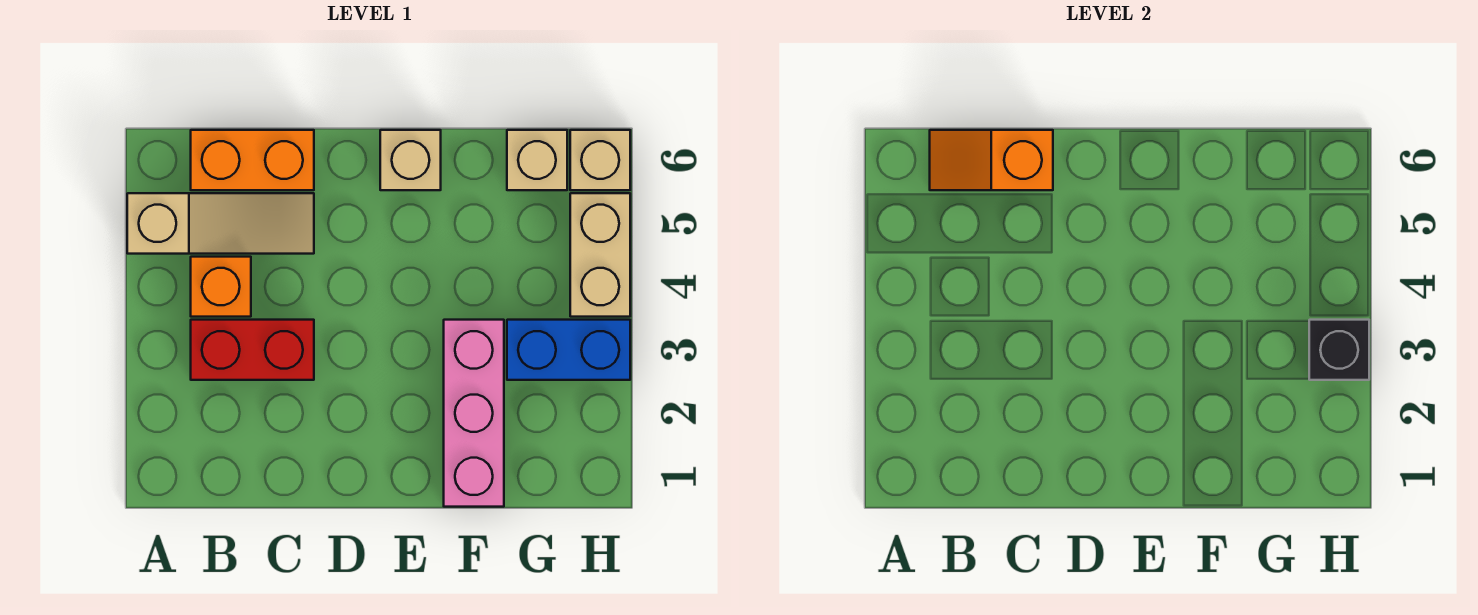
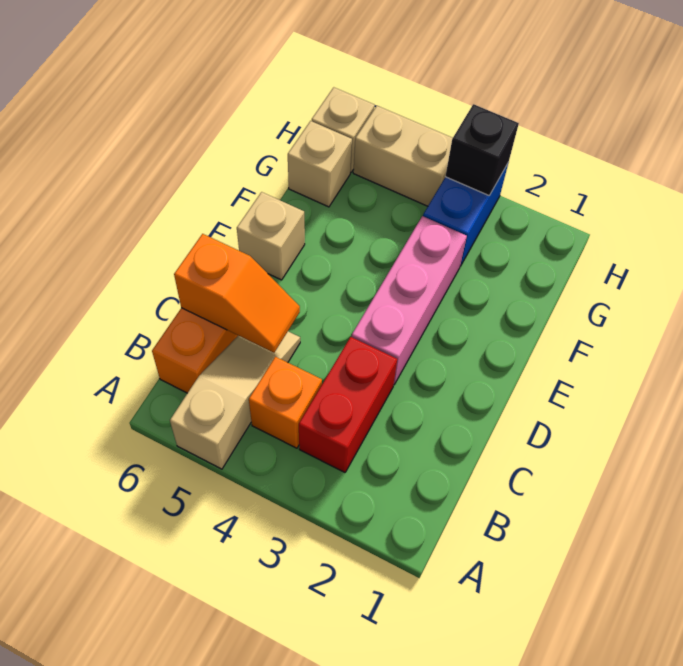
orange slope B6:C6 level 2 top C -> orange slope C5:C6 level 2 top 6
pink brick F1:F3 level 1 -> pink brick D3:F3 level 1

